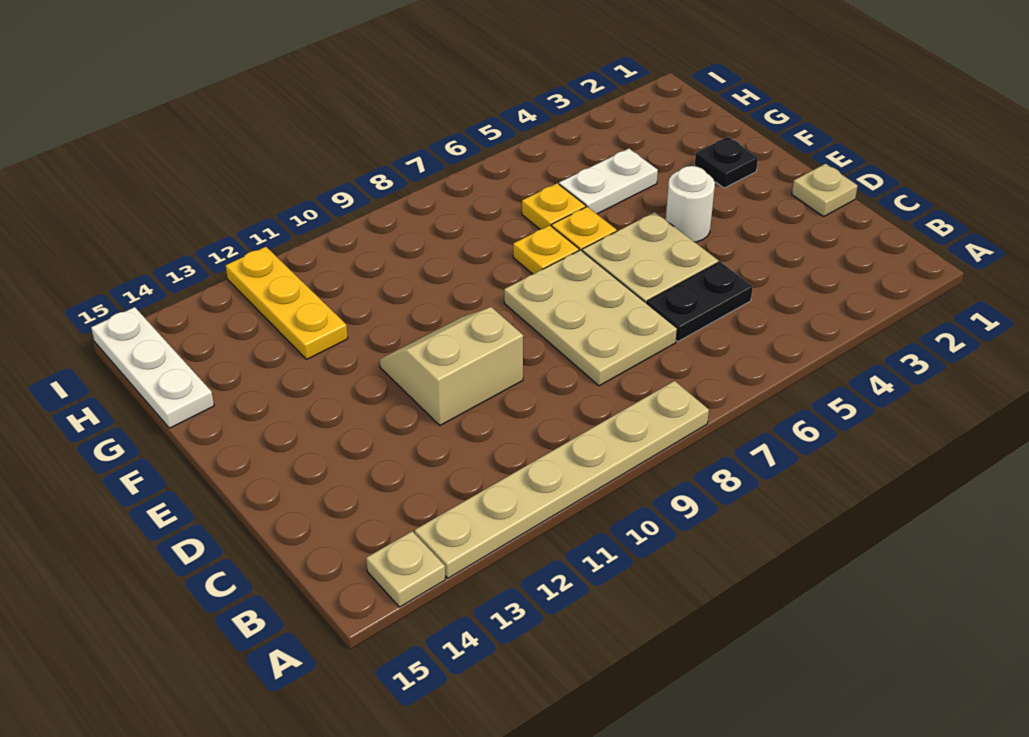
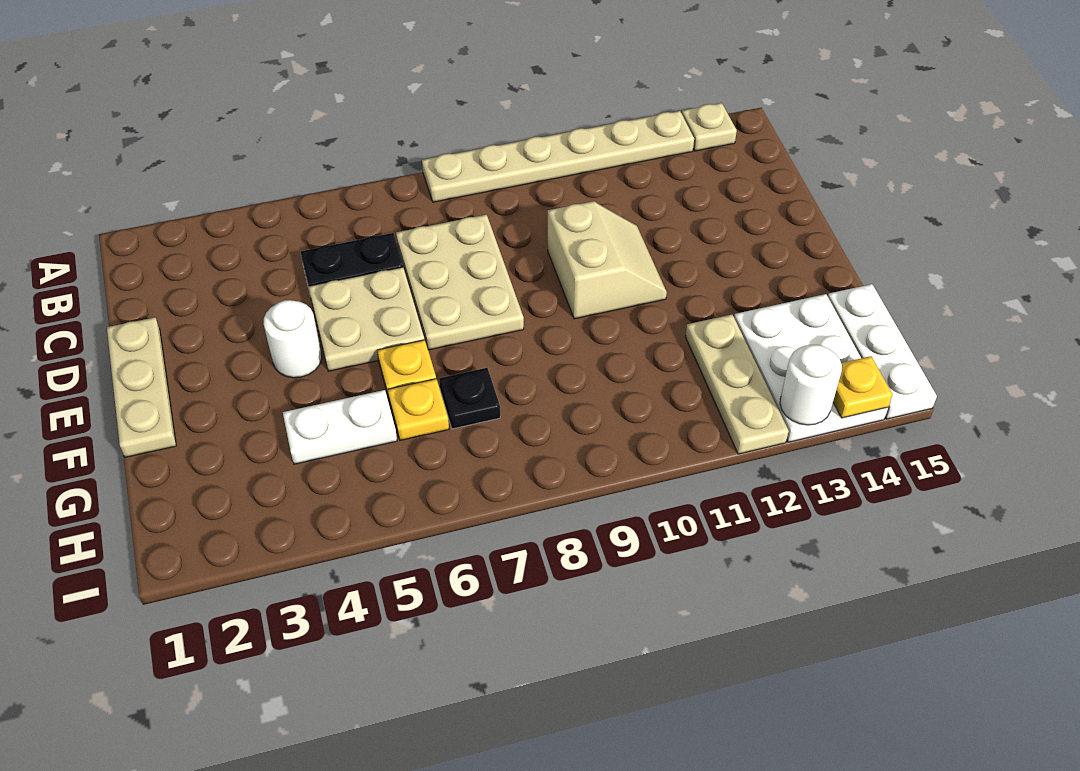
tan plate D1 level 1 -> tan plate D1:F1 level 1
tan slope D10:E11 level 1 top D -> tan slope D10:E11 level 1 top 10
black plate F2 level 1 -> black plate G7 level 1
yellow plate F7 level 1 -> yellow plate I14 level 2
yellow plate G12:I12 level 1 -> tan plate G12:I12 level 1
none -> white plate G13:I14 level 1
none -> white round brick I13 level 2

